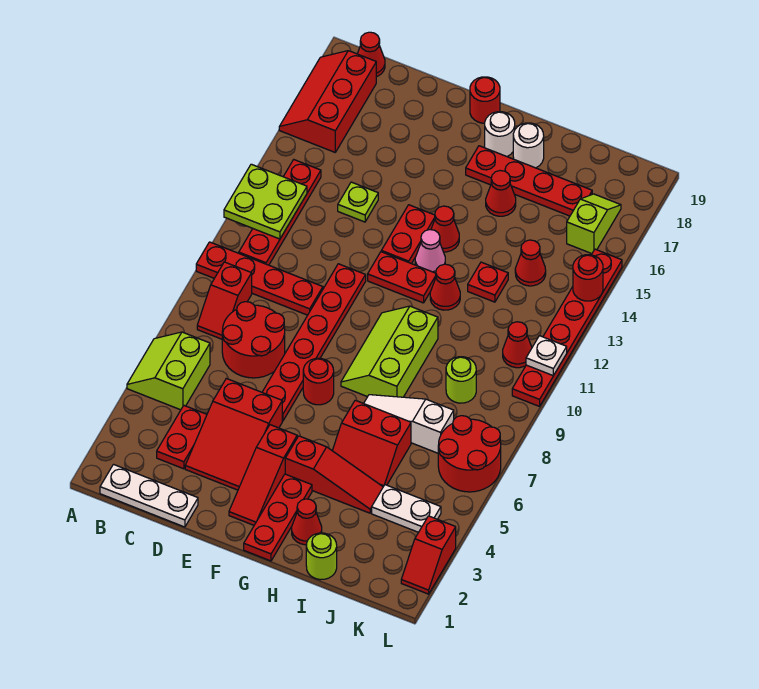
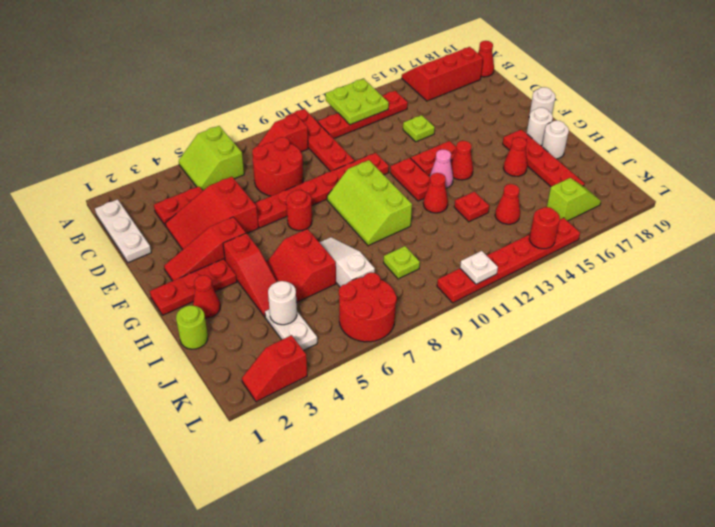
lime slope A5:B6 level 1 top B -> lime slope A5:B6 level 1 top 6
red round brick F19 level 1 -> white round brick F19 level 1
lime slope G8:H10 level 1 top H -> lime slope F9:H10 level 1 top 10
none -> white round brick J4 level 2
lime round brick J9 level 1 -> lime plate J9 level 1
red cone K11 level 1 -> none

